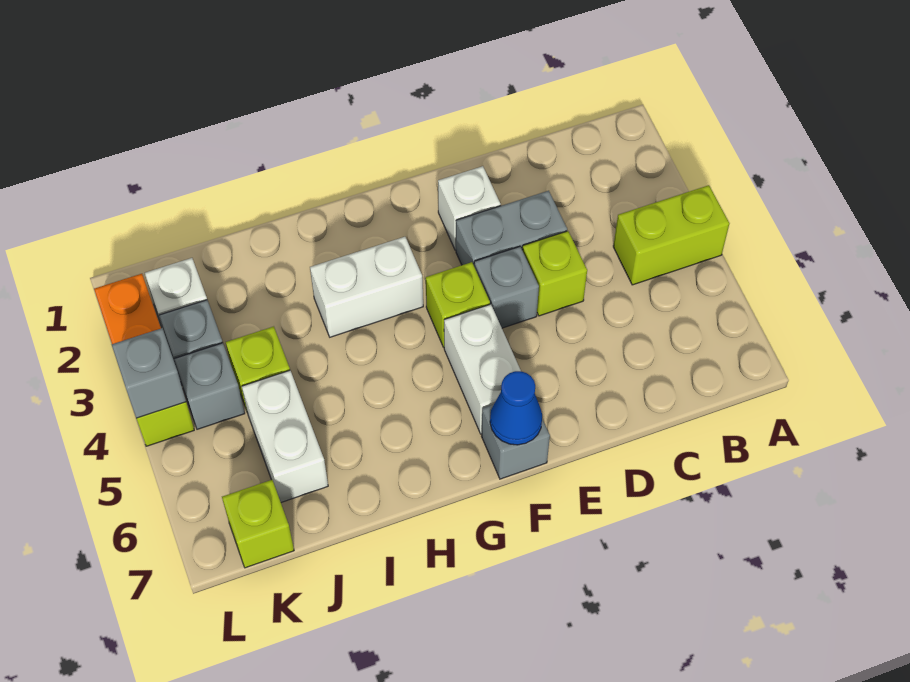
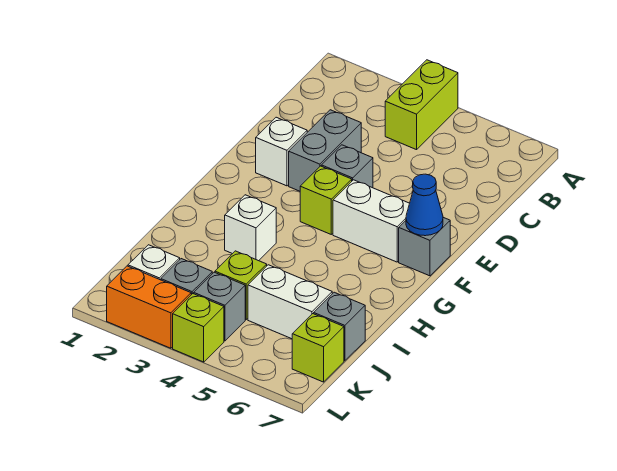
lime brick D4 level 1 -> none
white brick G3:H3 level 1 -> white brick H3 level 1
grey brick L4 level 2 -> grey brick J7 level 1

